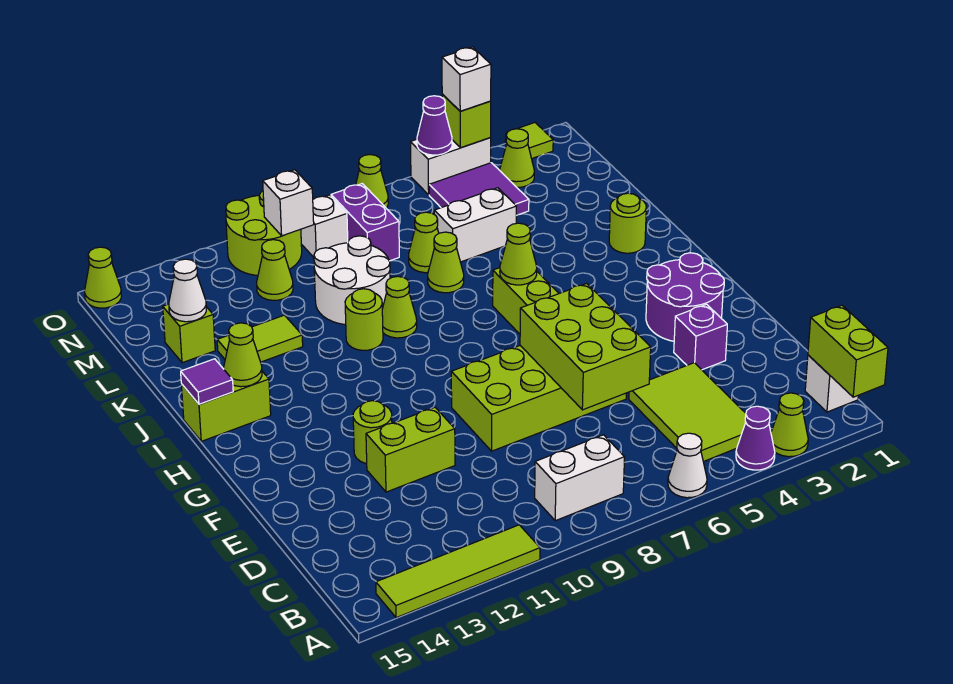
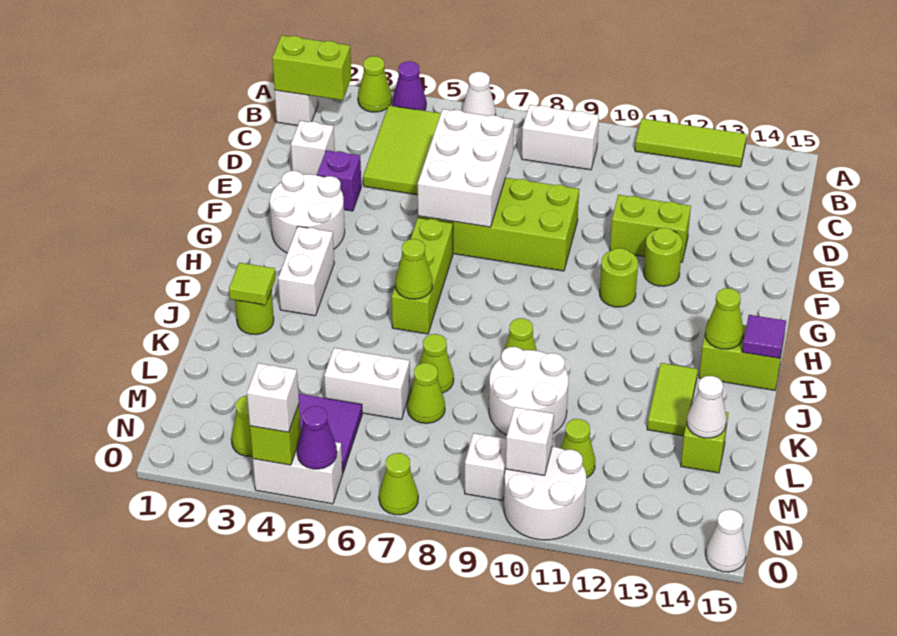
lime brick A1:B1 level 2 -> lime brick B1:B2 level 2
lime tile A11:A14 level 1 -> lime tile A11:A13 level 1
none -> white brick D2 level 1
lime brick D6:F7 level 2 -> white brick D6:F7 level 2
purple round brick F2:G3 level 1 -> white round brick F2:G3 level 1
none -> white brick H3:I3 level 1
lime round brick J10 level 1 -> lime round brick G11 level 1
lime tile K12:K13 level 1 -> lime tile J13:K13 level 1
purple brick M8:N8 level 1 -> none
lime round brick N10:O11 level 1 -> white round brick N10:O11 level 1
lime tile O2 level 1 -> lime tile J2 level 2
lime cone O15 level 1 -> white cone O15 level 1

